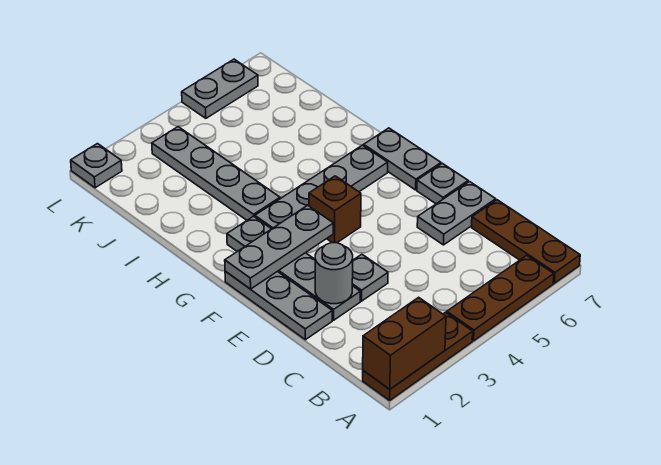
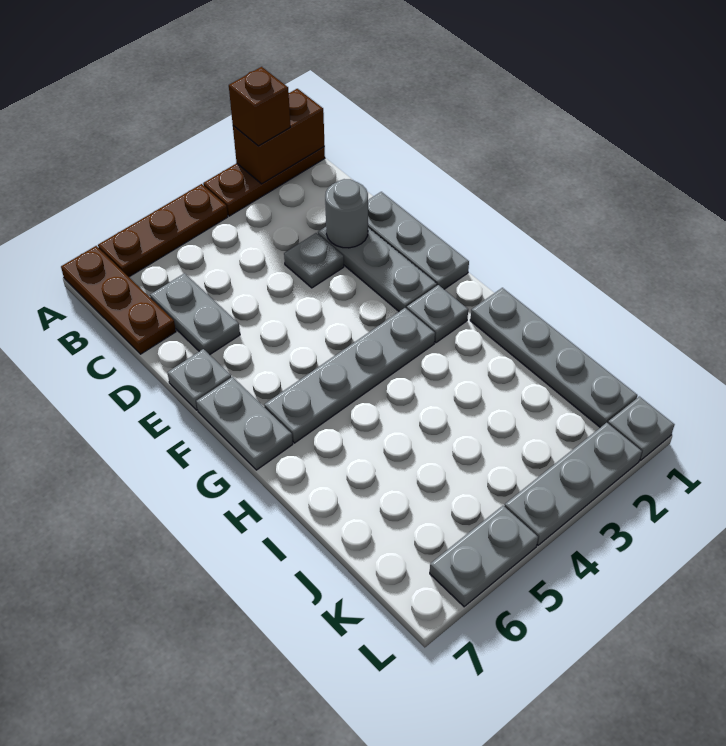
grey plate D6:D7 level 1 -> grey plate C6:D6 level 1
grey plate F1:F3 level 2 -> grey plate L2:L4 level 1
brown brick F4 level 1 -> brown brick A2 level 3
grey plate H3:K3 level 1 -> grey plate H1:K1 level 1

